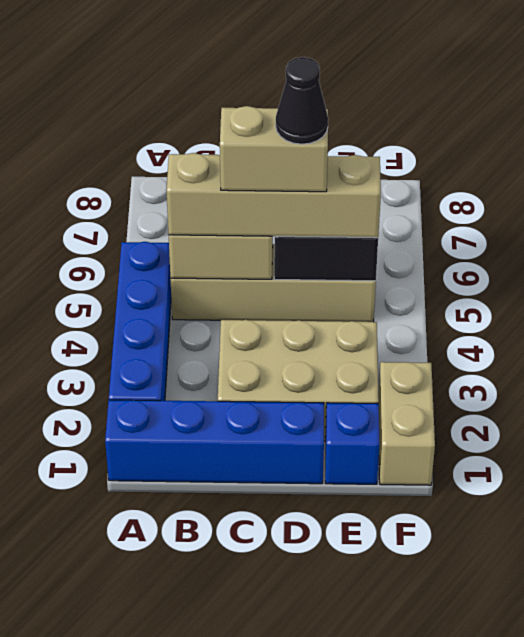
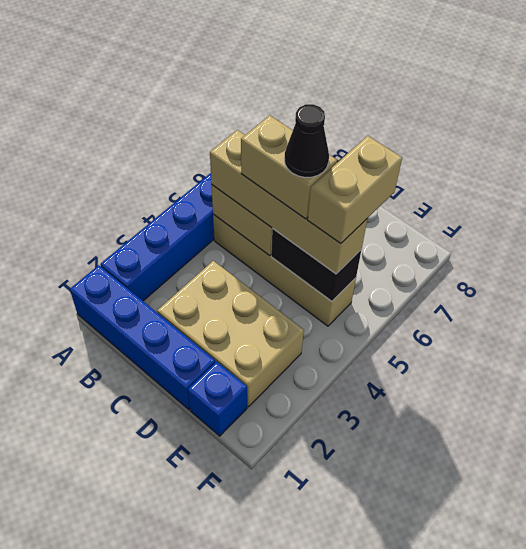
tan brick F1:F2 level 1 -> tan brick E5:E6 level 4

